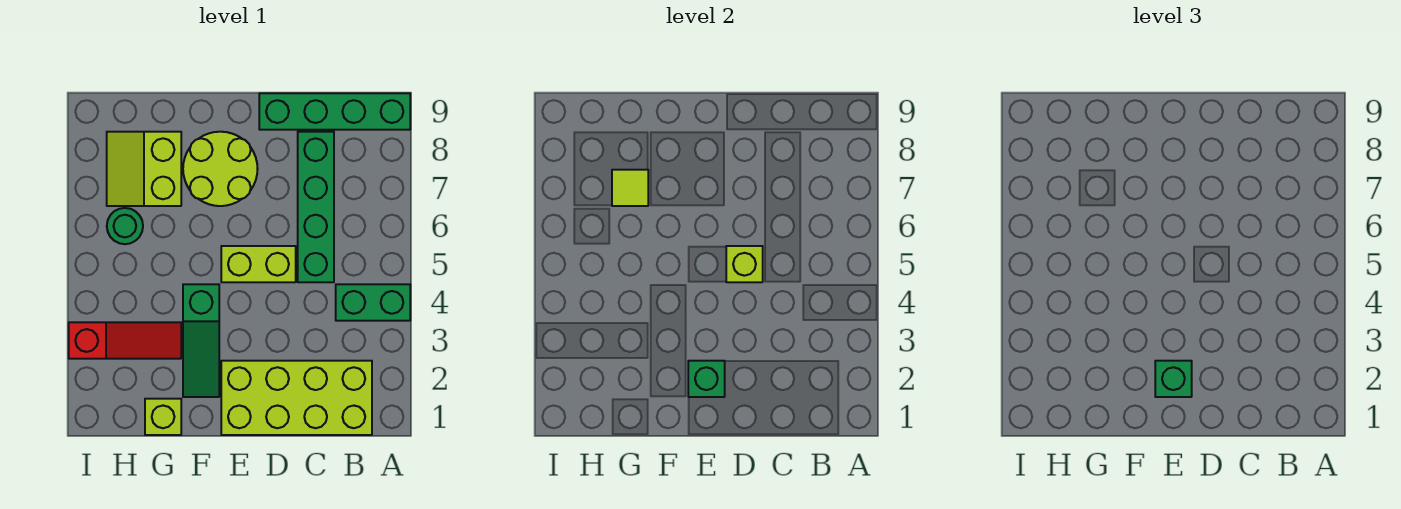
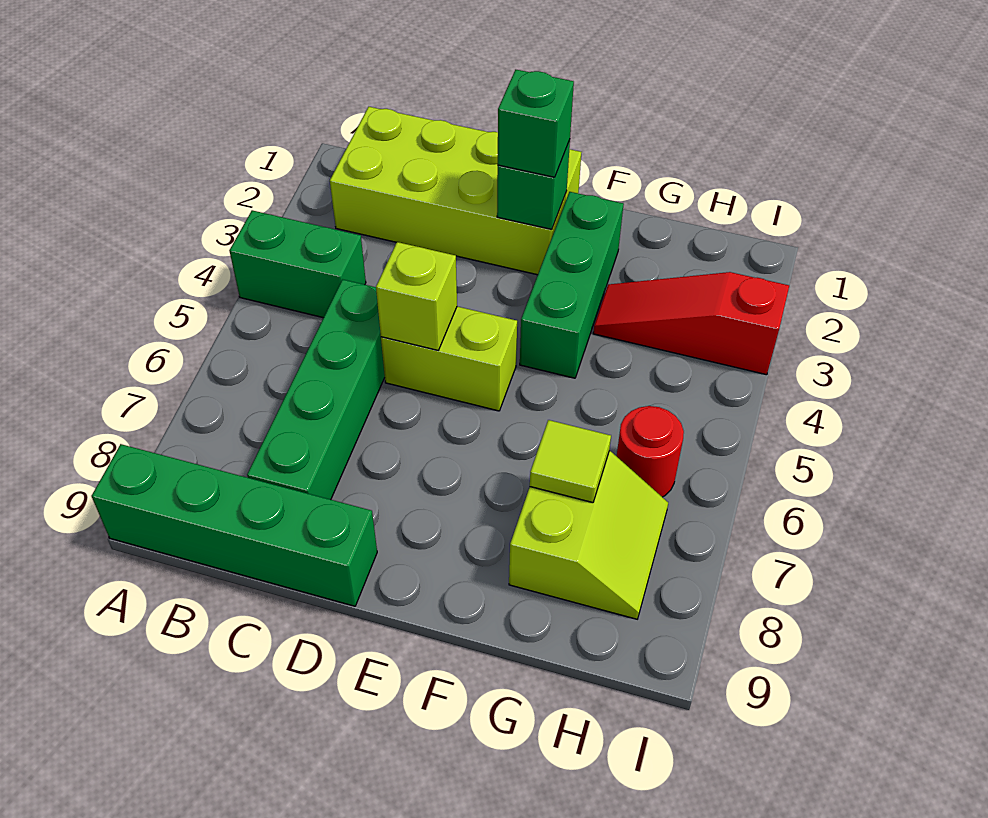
lime round brick E7:F8 level 1 -> none
green slope F2:F4 level 1 top 4 -> green brick F2:F4 level 1
lime brick G1 level 1 -> none
green round brick H6 level 1 -> red round brick H6 level 1

